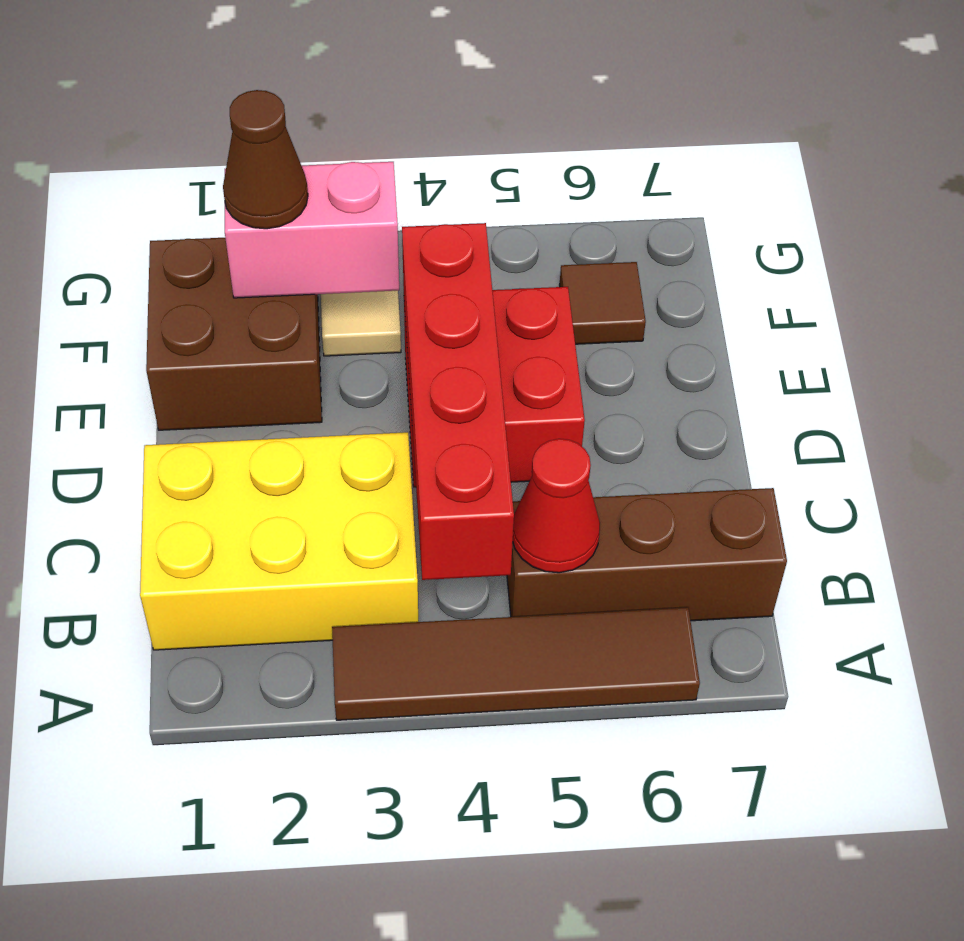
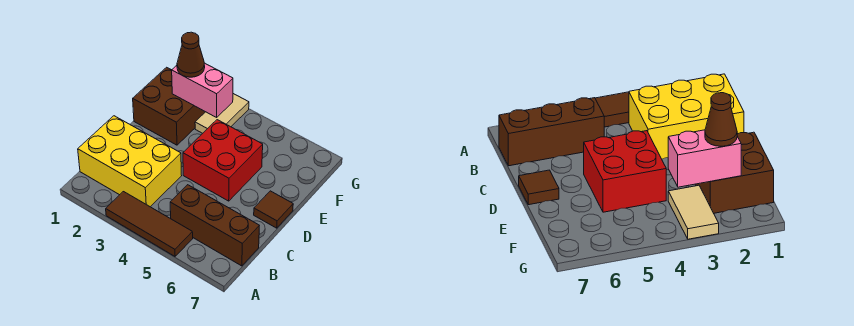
brown tile A3:A6 level 1 -> brown tile A3:A5 level 1
red brick B4:E4 level 2 -> none
red cone B5 level 2 -> none
brown tile F6 level 1 -> brown tile D7 level 1

